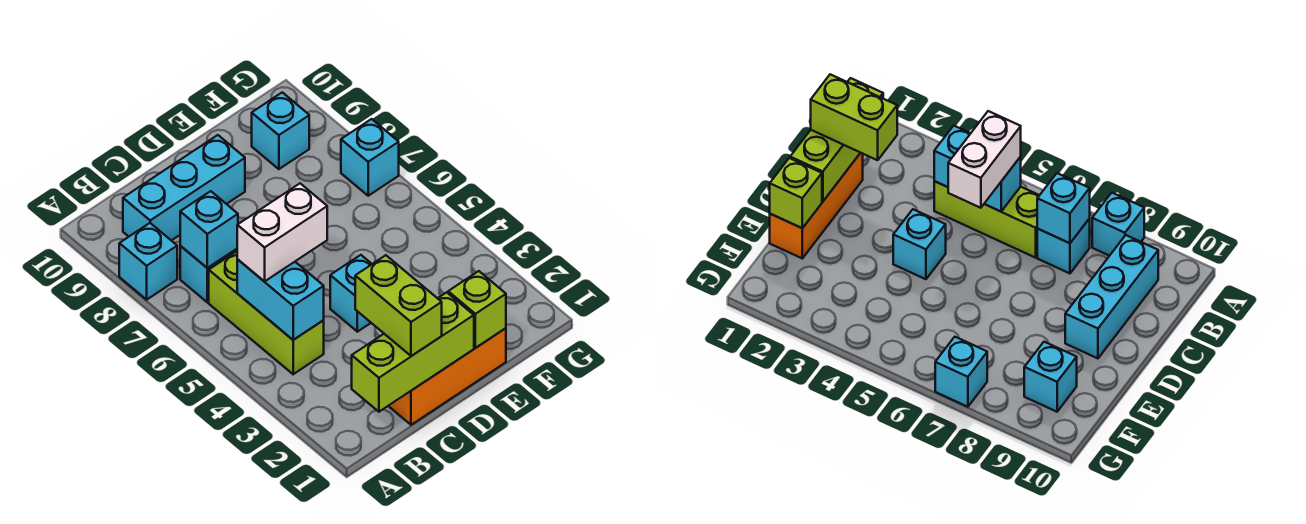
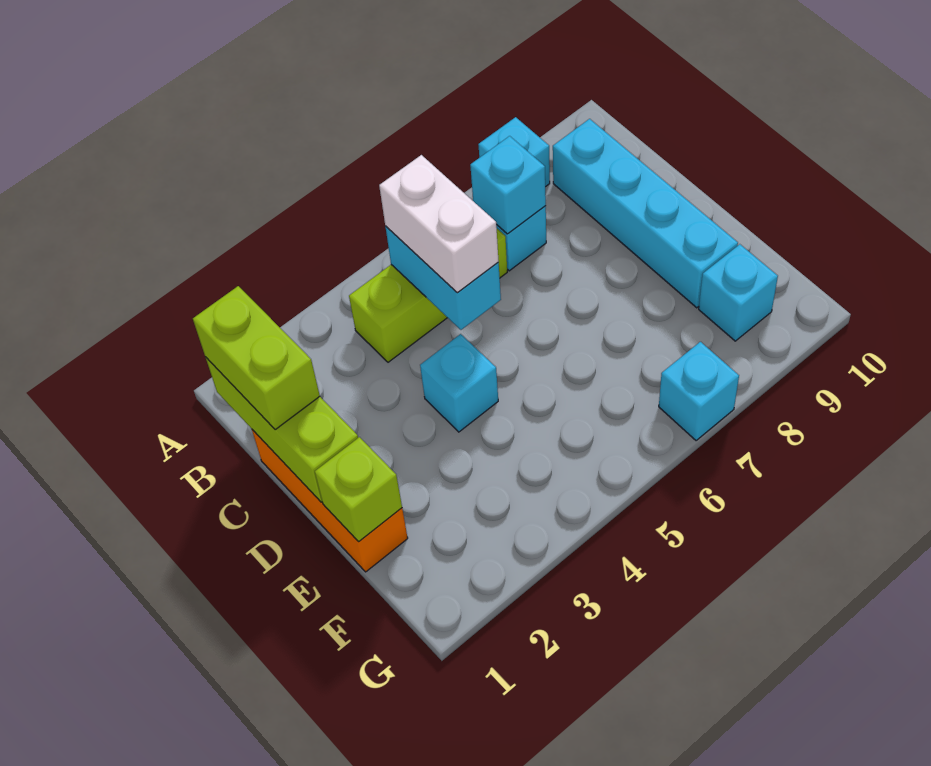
cyan brick B4:B5 level 2 -> cyan brick B5:C5 level 2
cyan brick B9:D9 level 1 -> cyan brick B9:E9 level 1
lime brick C1:C2 level 3 -> lime brick B1:C1 level 3

